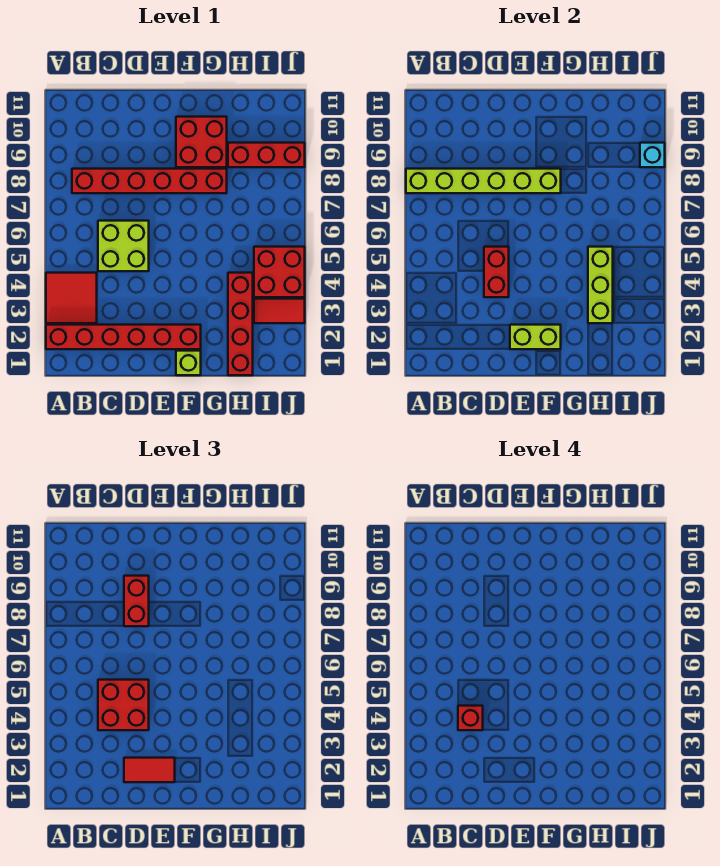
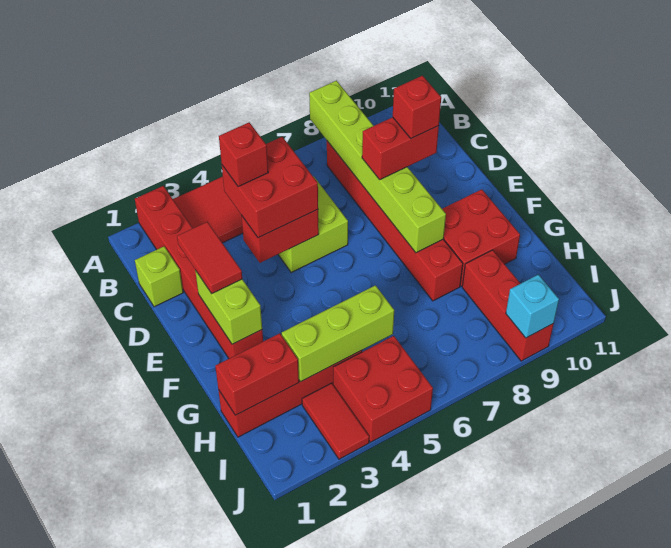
none -> red brick D9 level 4
lime brick F1 level 1 -> lime brick C1 level 1
none -> red brick H1:H2 level 2

